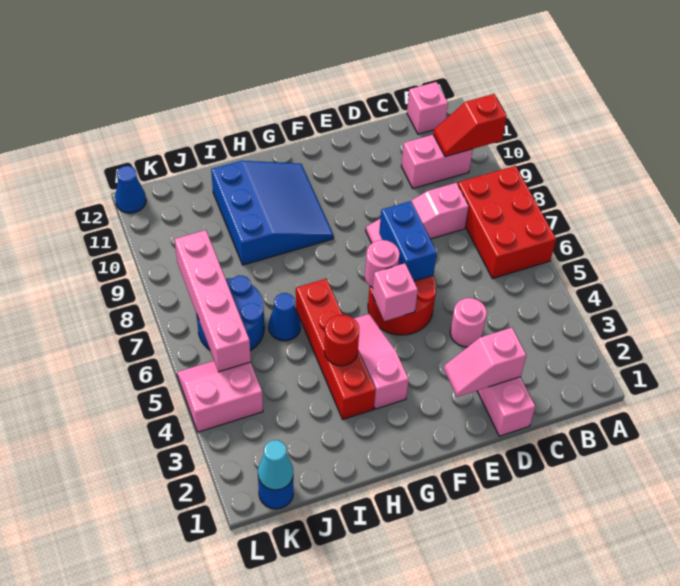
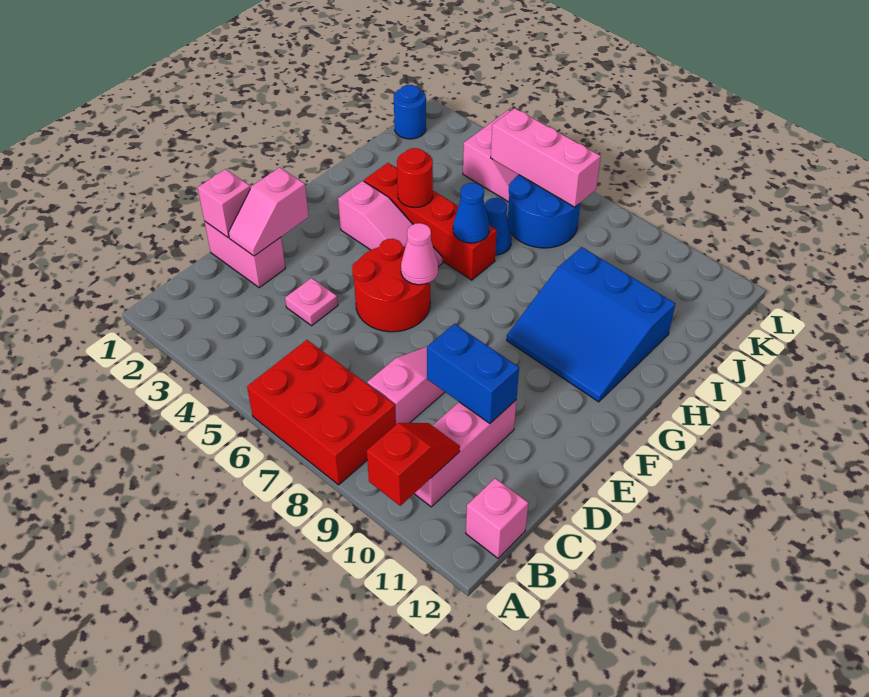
pink brick B10:C10 level 1 -> pink brick B10:D10 level 1
pink slope D2:E2 level 2 top D -> pink slope D2:E2 level 2 top E
pink round brick D4 level 1 -> pink plate D4 level 1
blue brick E6:E7 level 2 -> blue brick D9:D10 level 2
pink brick F5 level 2 -> pink brick D1 level 2
pink round brick F6 level 2 -> pink cone F6 level 2
cyan cone K1 level 2 -> none
pink brick K5:K8 level 2 -> pink brick K5:K7 level 2
blue cone L12 level 1 -> blue cone H6 level 2

